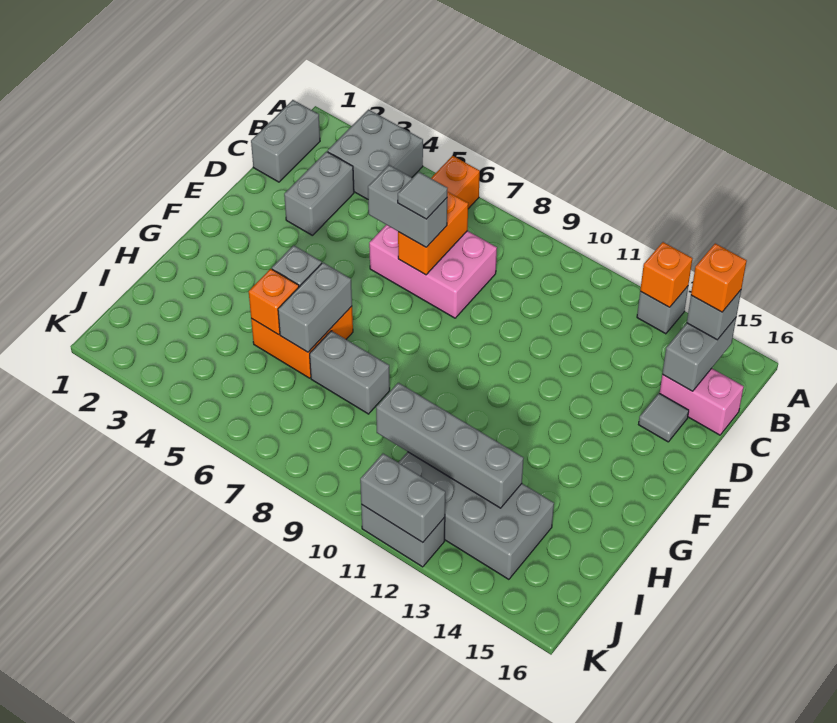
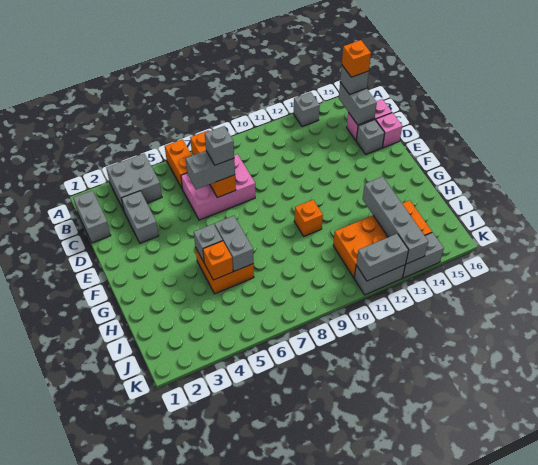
orange brick A13 level 2 -> orange brick G10 level 1
orange brick C7:D7 level 2 -> orange brick B7:D7 level 2
grey tile D7 level 4 -> grey brick D7 level 4
grey tile D15 level 1 -> grey brick D15 level 1
none -> pink brick D16 level 1
grey brick H7:H8 level 1 -> grey brick K13:K14 level 1
grey brick I10:I13 level 2 -> grey brick H13:K13 level 2
grey brick I11:J14 level 1 -> orange brick I11:J14 level 1

